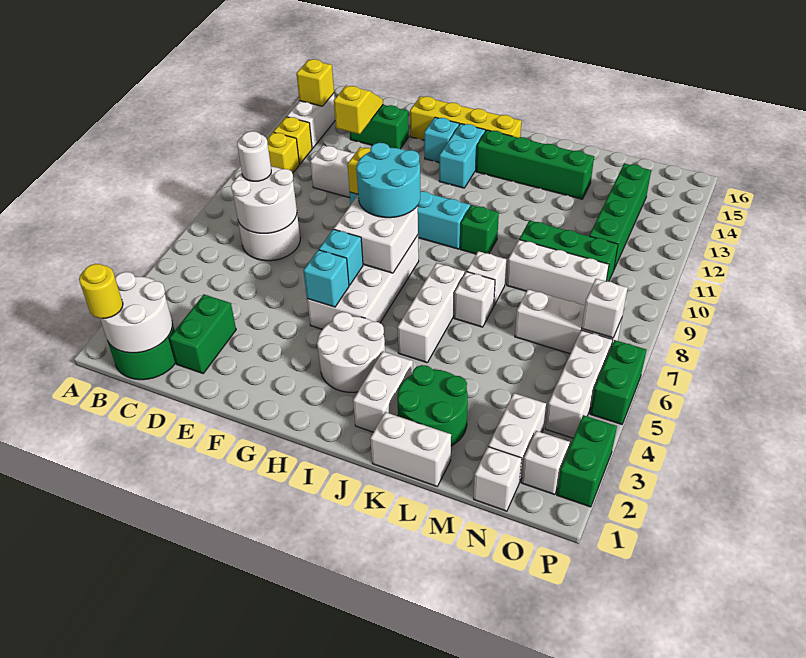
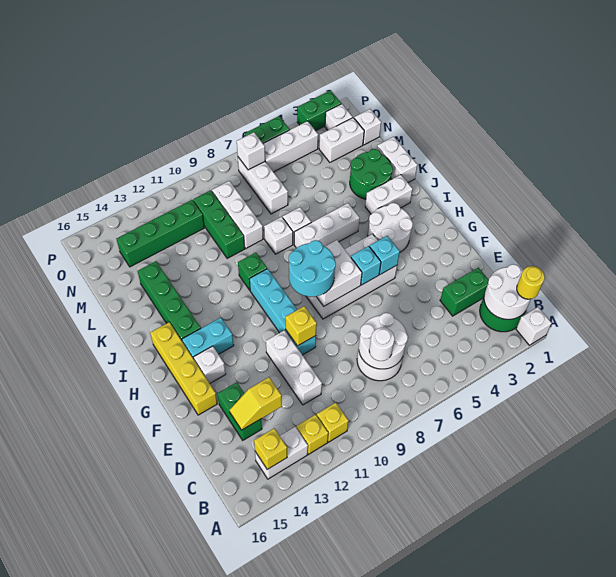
none -> white brick A1 level 1
cyan brick G14 level 1 -> white brick G14 level 1

